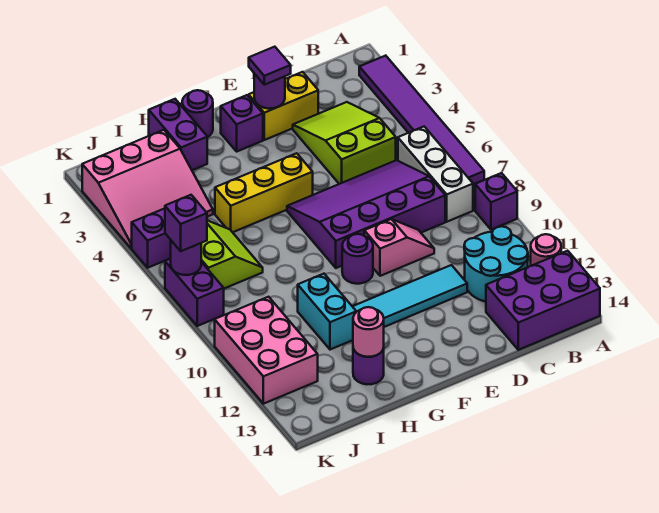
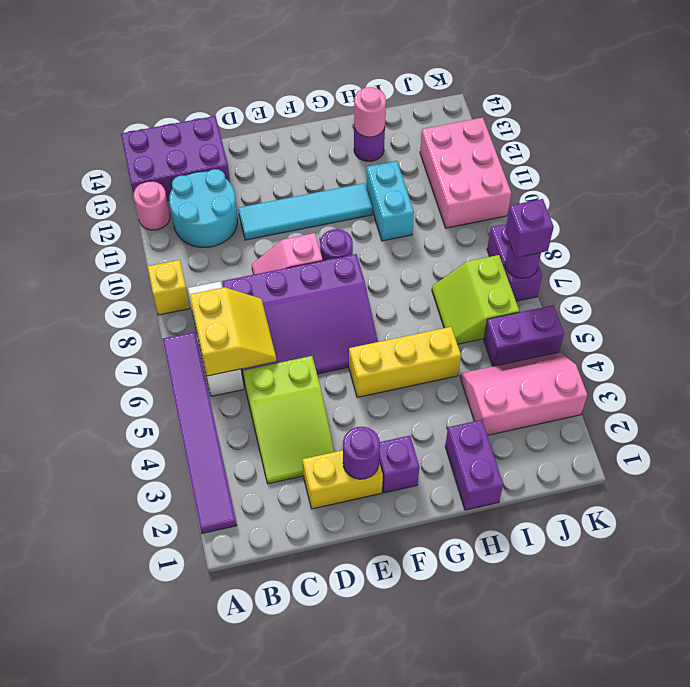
purple brick A9 level 1 -> yellow brick A9 level 1
none -> yellow slope B6:C7 level 2 top B
purple tile E2 level 3 -> none
purple round brick G1 level 1 -> none
pink slope I2:K4 level 1 top 2 -> pink slope I3:K4 level 1 top 3

